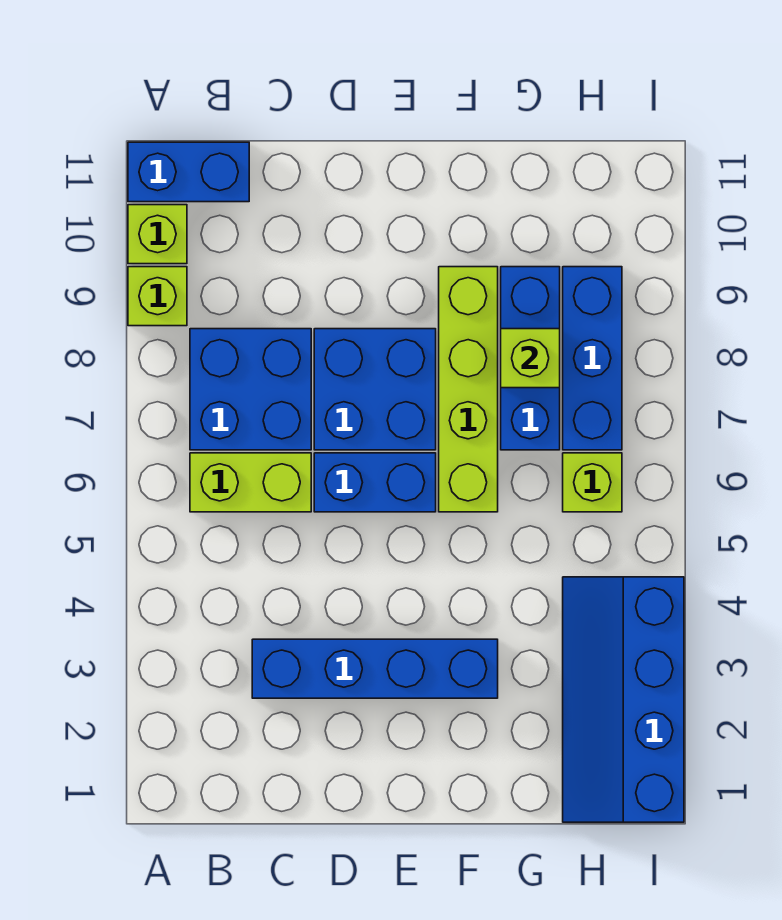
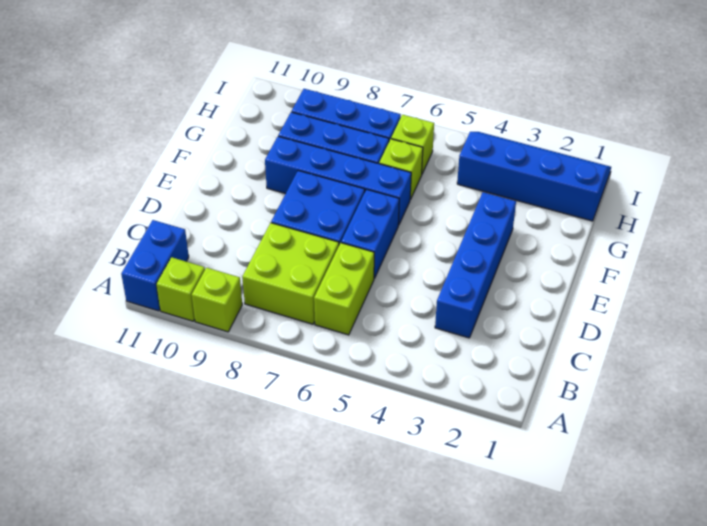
blue brick B7:C8 level 1 -> lime brick B7:C8 level 1
lime brick F6:F9 level 1 -> blue brick F6:F9 level 1
lime brick G8 level 2 -> lime brick G6 level 1
blue slope H1:I4 level 1 top I -> blue slope H1:I4 level 1 top H

